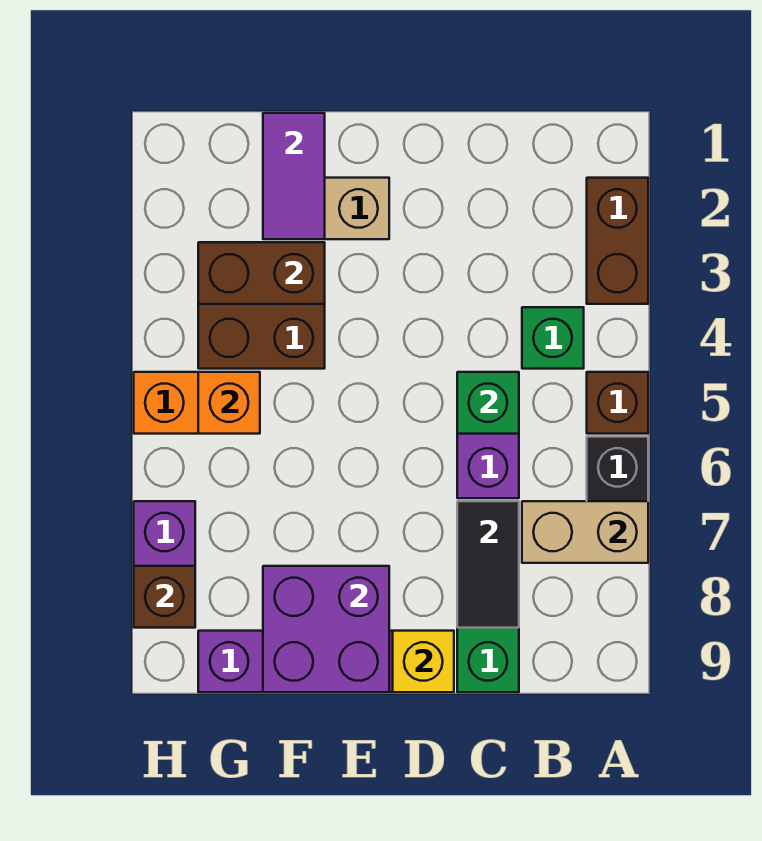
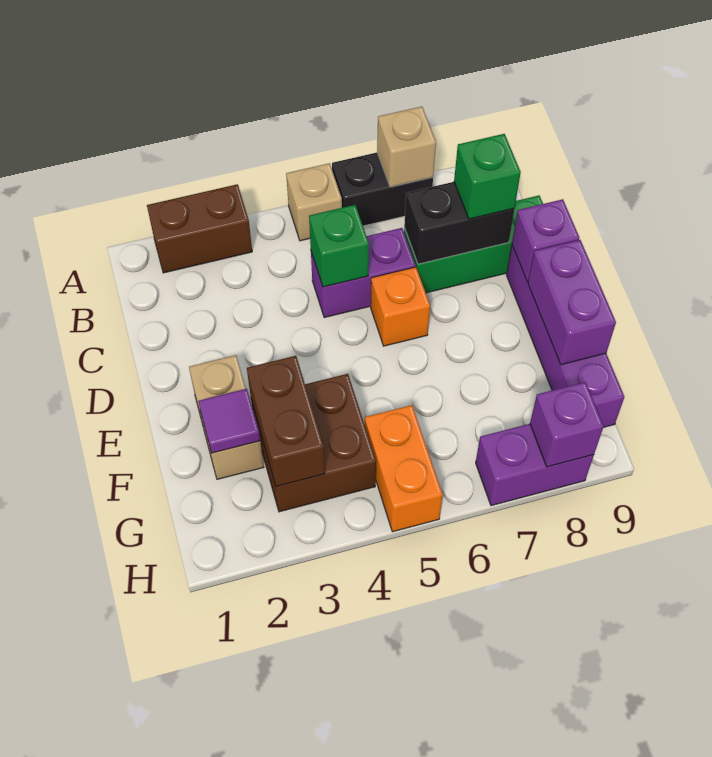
brown brick A5 level 1 -> tan brick A5 level 1
tan brick A7:B7 level 2 -> tan brick A7 level 2
green brick B4 level 1 -> green brick C8 level 3
black tile C7:C8 level 2 -> black brick C7:C8 level 2
yellow brick D9 level 2 -> purple brick D9 level 2
purple brick E8:F9 level 2 -> purple brick E9:F9 level 2
purple tile F1:F2 level 2 -> purple tile F2 level 2
orange brick G5 level 2 -> orange brick D6 level 1
brown brick H8 level 2 -> purple brick H8 level 2

